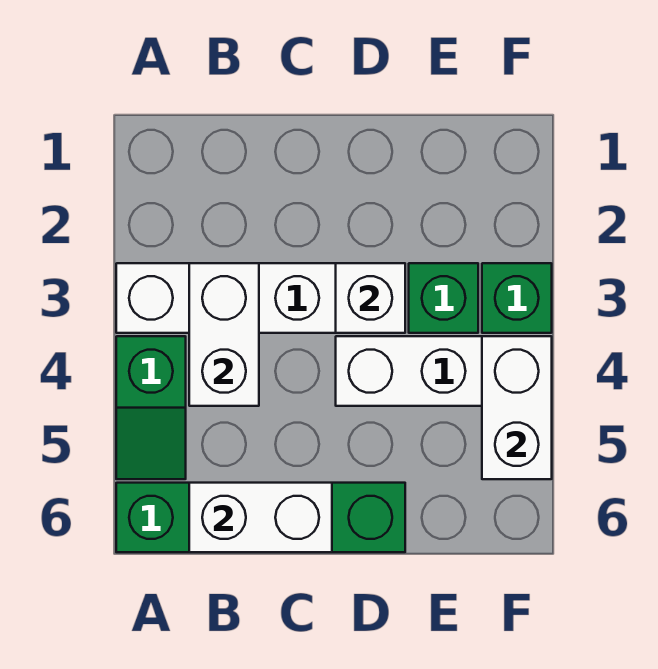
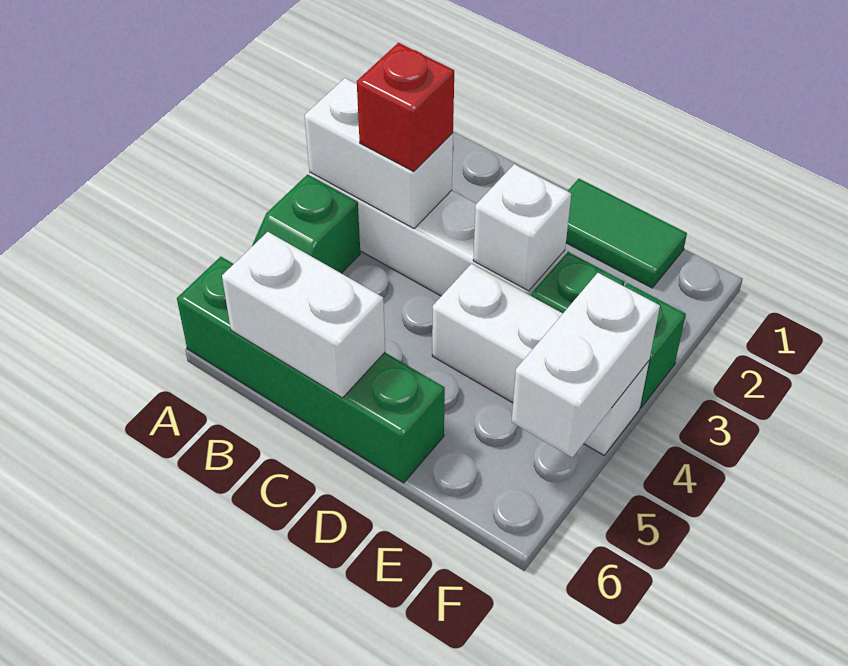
white brick B3:B4 level 2 -> white brick A3:B3 level 2
none -> red brick B3 level 3
none -> green tile D1:E1 level 1

